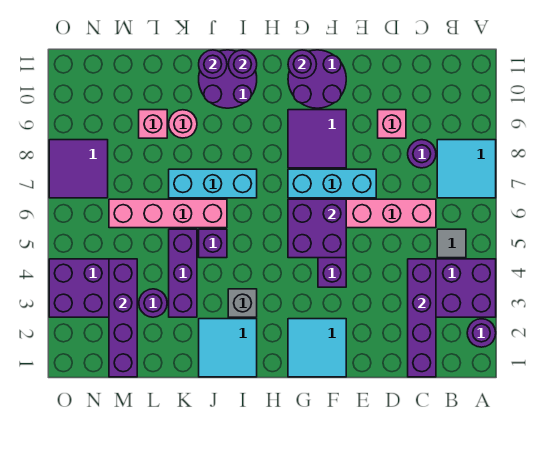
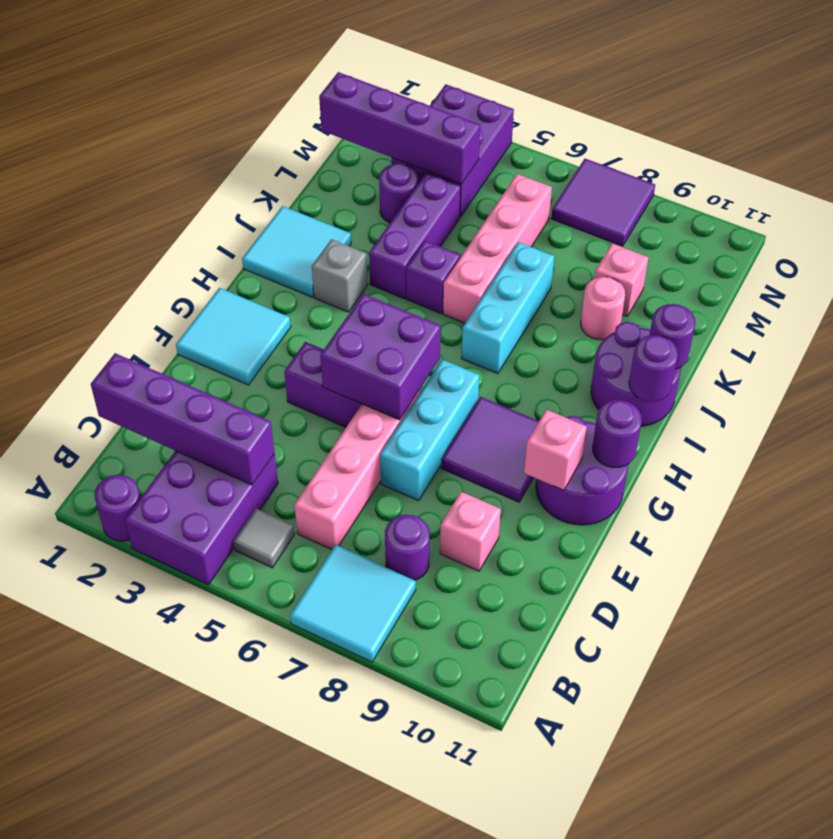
none -> pink brick F10 level 2
purple brick K3:K5 level 1 -> purple brick J4:L4 level 1

